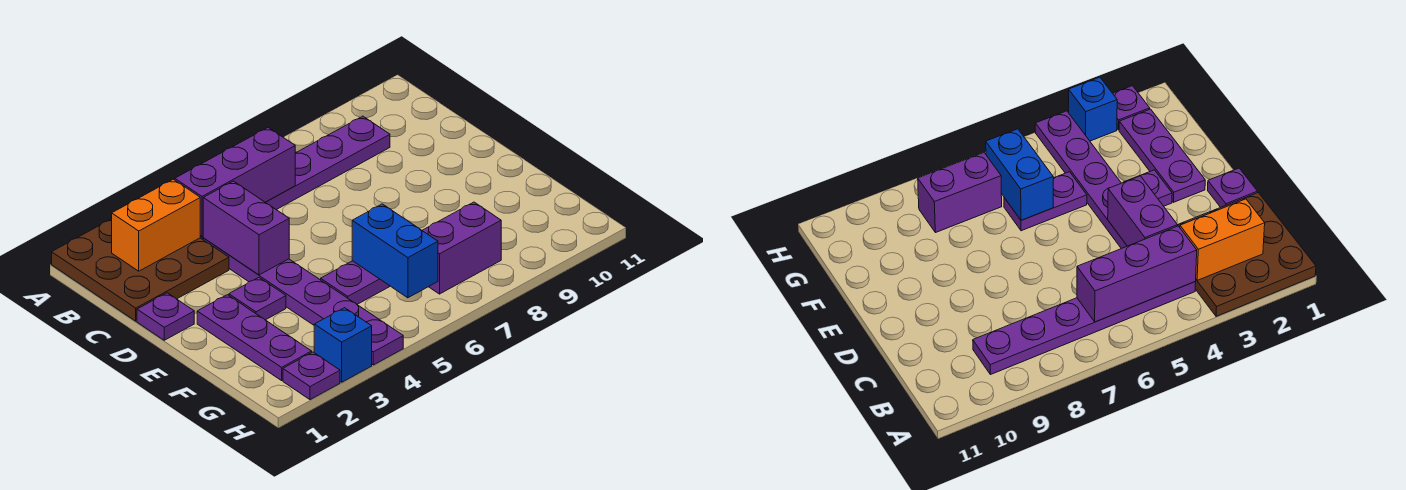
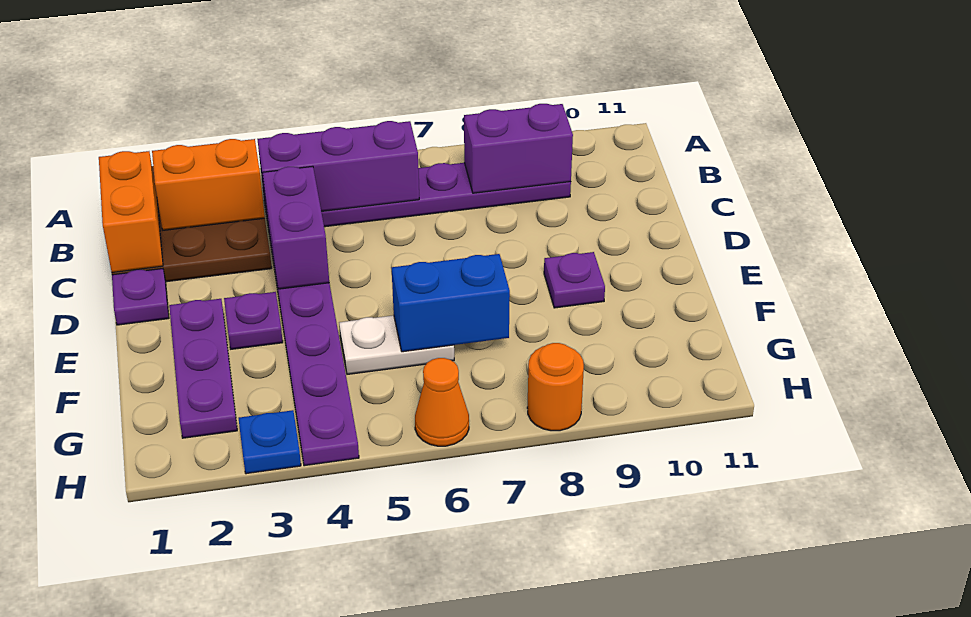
none -> orange brick B1:C1 level 2
purple plate F5:F6 level 1 -> white plate F5:F6 level 1
blue brick F6:G6 level 2 -> blue brick F6:F7 level 2
purple brick G7:G8 level 1 -> purple brick B8:B9 level 2
purple plate H2 level 1 -> purple plate E9 level 1
blue brick H3 level 1 -> blue plate H3 level 1
none -> orange cone H6 level 1
none -> orange round brick H8 level 1

